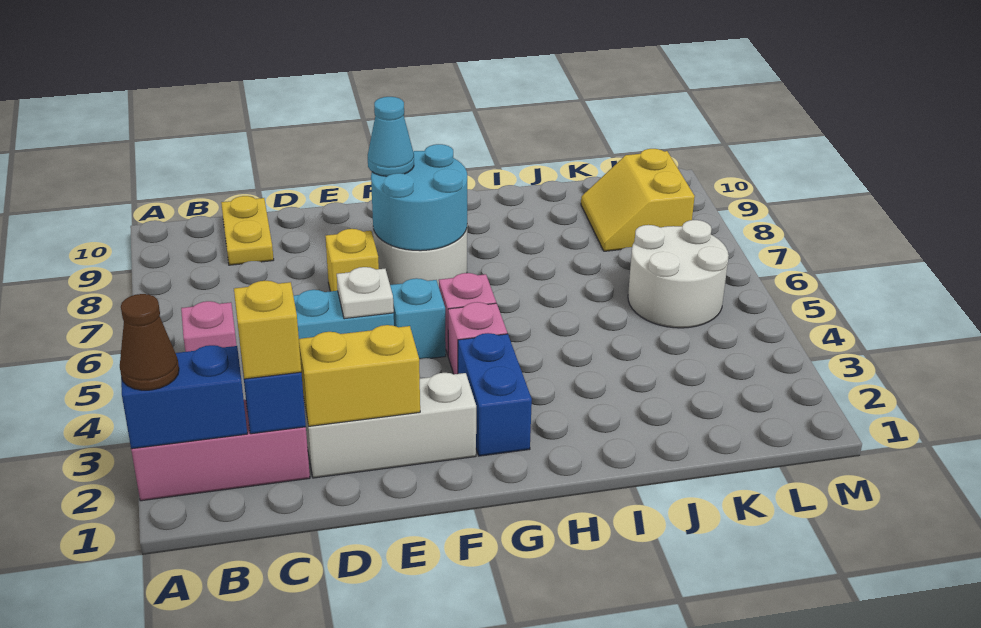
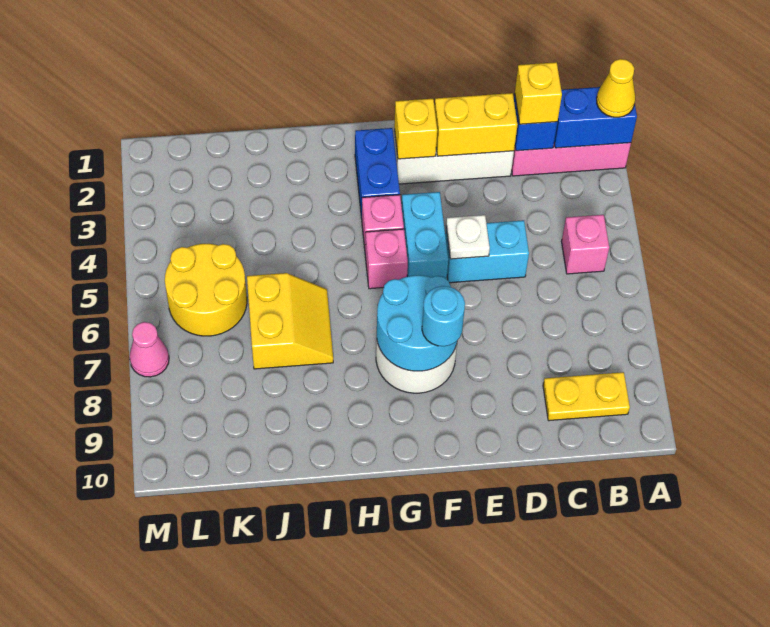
brown cone A2 level 3 -> yellow cone A2 level 3
yellow plate C9:C10 level 1 -> yellow plate B9:C9 level 1
yellow brick E7 level 1 -> yellow brick F2 level 2
cyan brick F5 level 1 -> cyan brick F4:F5 level 1
cyan cone F8 level 3 -> cyan round brick F8 level 3
white round brick K5:L6 level 1 -> yellow round brick K5:L6 level 1
yellow slope K8:L9 level 1 top L -> yellow slope I6:J7 level 1 top J
none -> pink cone M7 level 1

